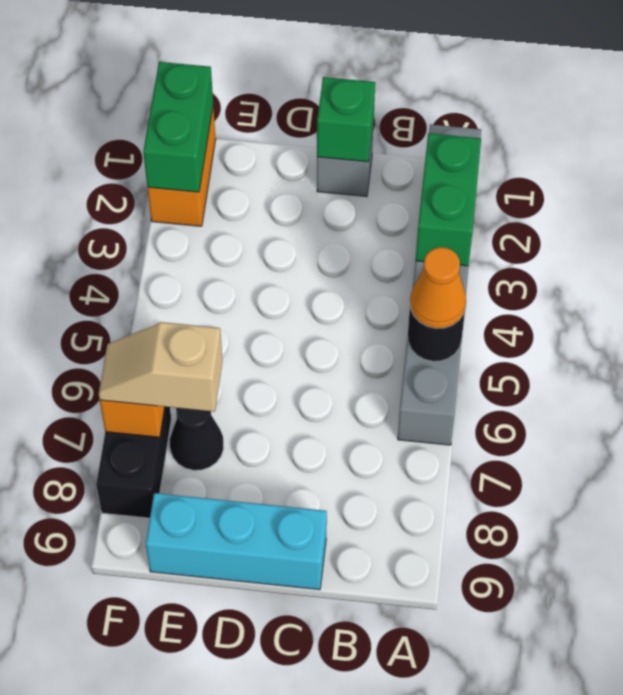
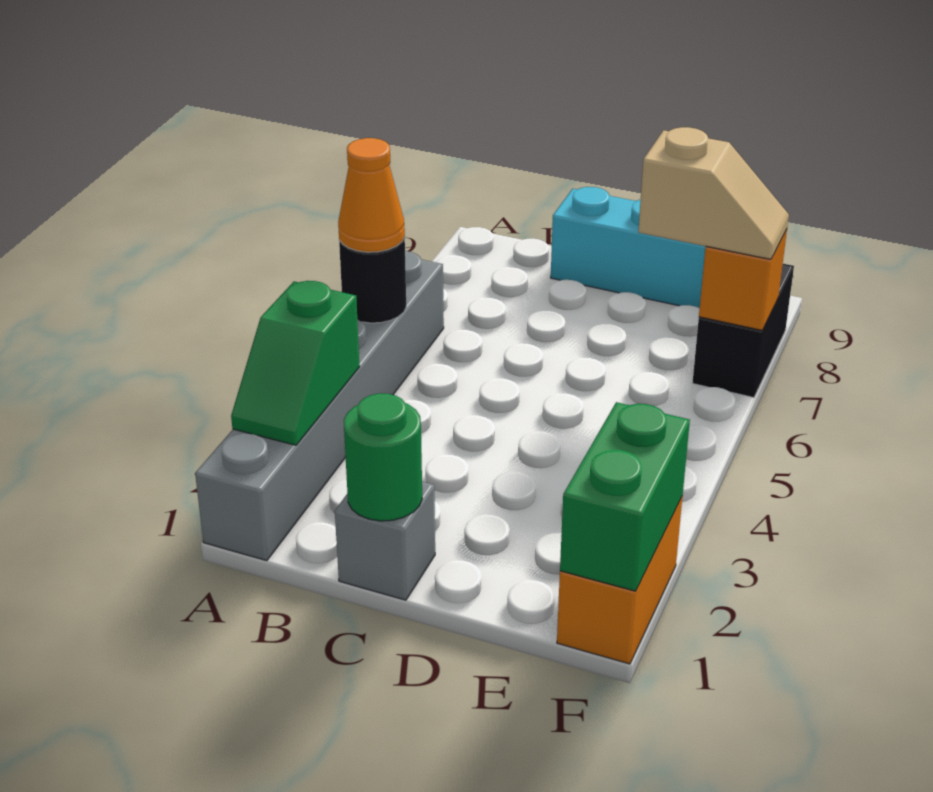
green brick A2:A3 level 2 -> green slope A2:A3 level 2 top 3
green brick C1 level 2 -> green round brick C1 level 2
black cone E7 level 1 -> none

